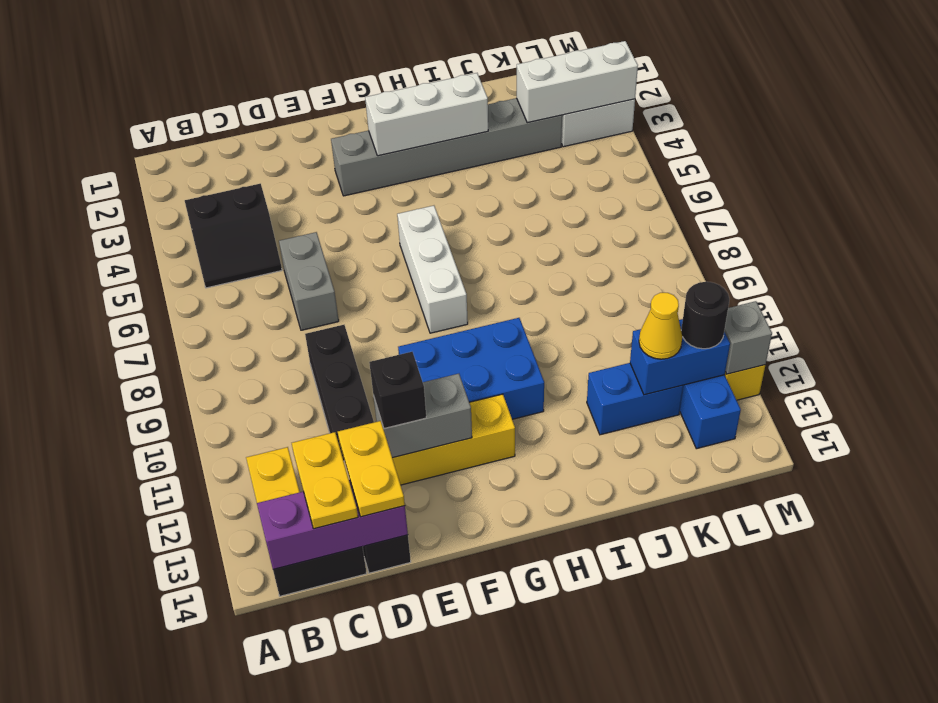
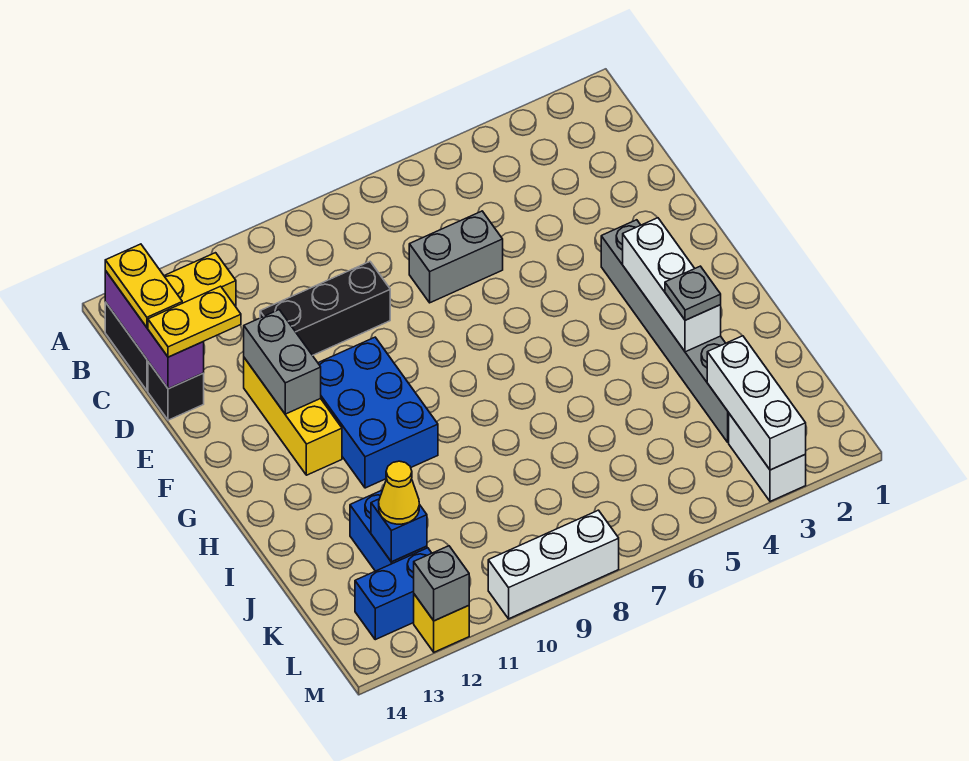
black slope B4:C5 level 1 top 4 -> none
yellow plate C13:C14 level 3 -> yellow plate B14:C14 level 3
black brick E12 level 3 -> none
white brick G6:G8 level 1 -> white brick M8:M10 level 1
none -> grey plate I3 level 3
blue brick K12:L12 level 2 -> blue brick K12 level 2
black round brick L12 level 3 -> none

